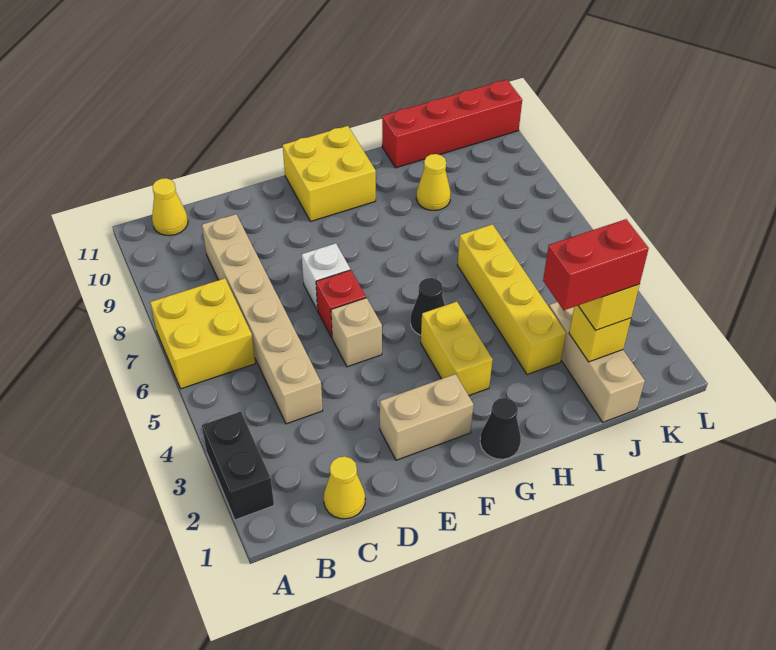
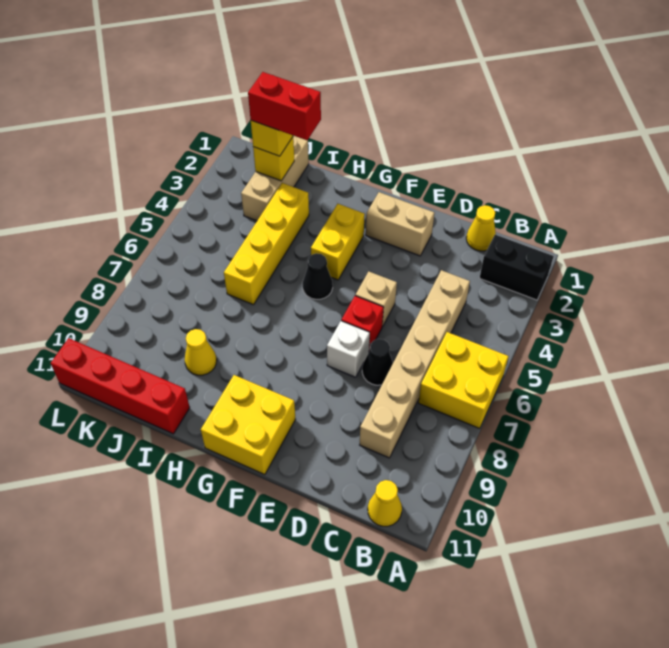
black brick A2:A3 level 1 -> black brick A2:B2 level 1
black cone G1 level 1 -> black cone D7 level 1

